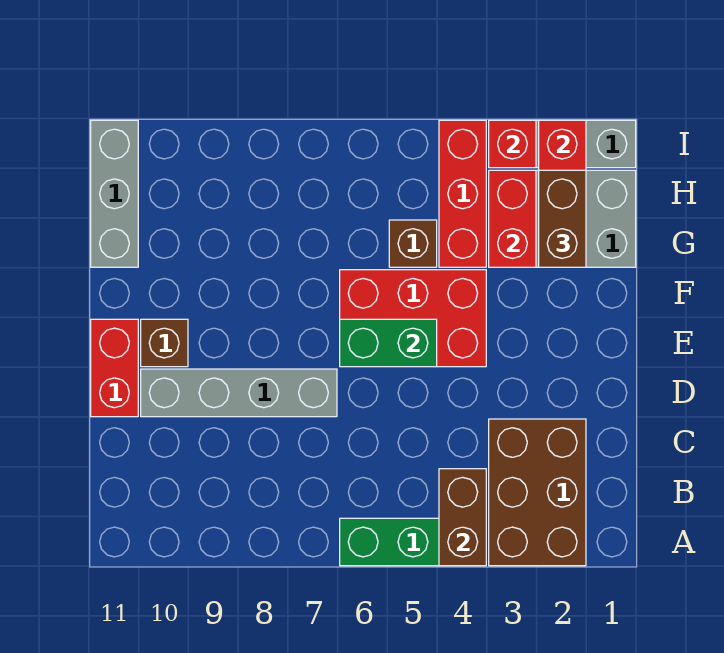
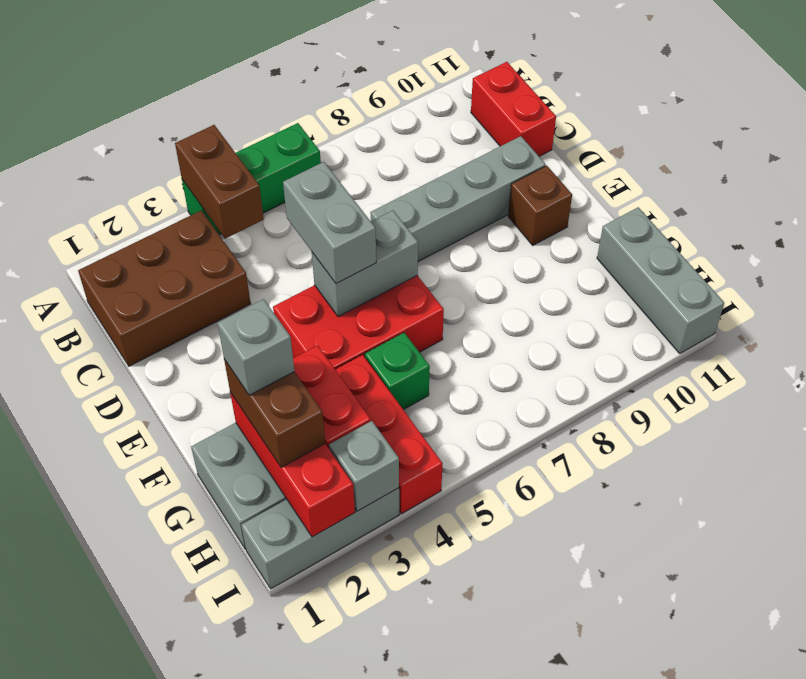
brown brick A2:C3 level 1 -> brown brick B1:C3 level 1
none -> grey brick D5:E5 level 3
red brick D11:E11 level 1 -> red brick B11:C11 level 1
green brick E5:E6 level 2 -> grey brick E5:E6 level 2
none -> grey brick G2 level 4
brown brick G5 level 1 -> green brick G5 level 1
red brick I3 level 2 -> grey brick I3 level 2

